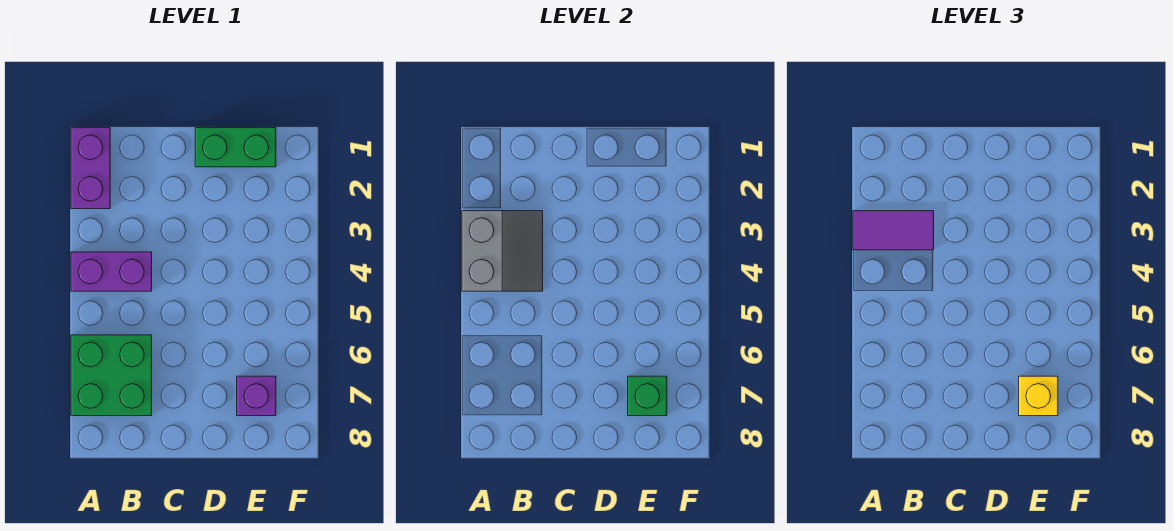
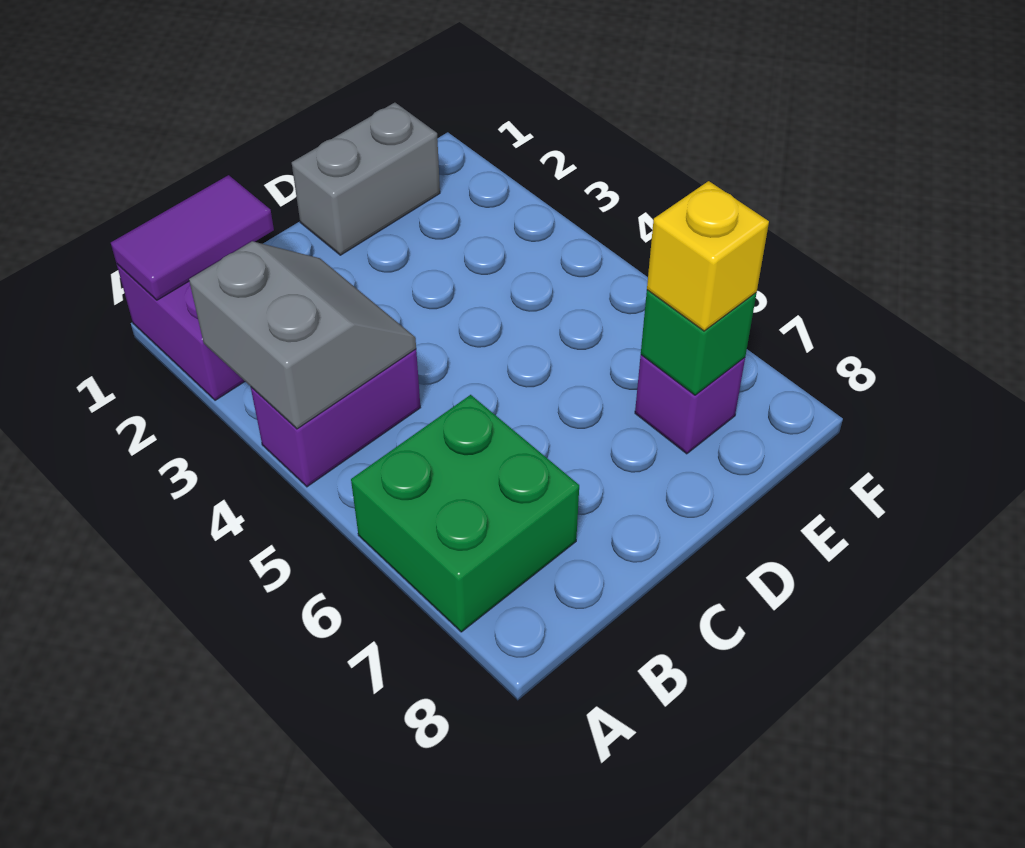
purple tile A3:B3 level 3 -> purple tile A1:B1 level 2
green brick D1:E1 level 1 -> grey brick D1:E1 level 1

